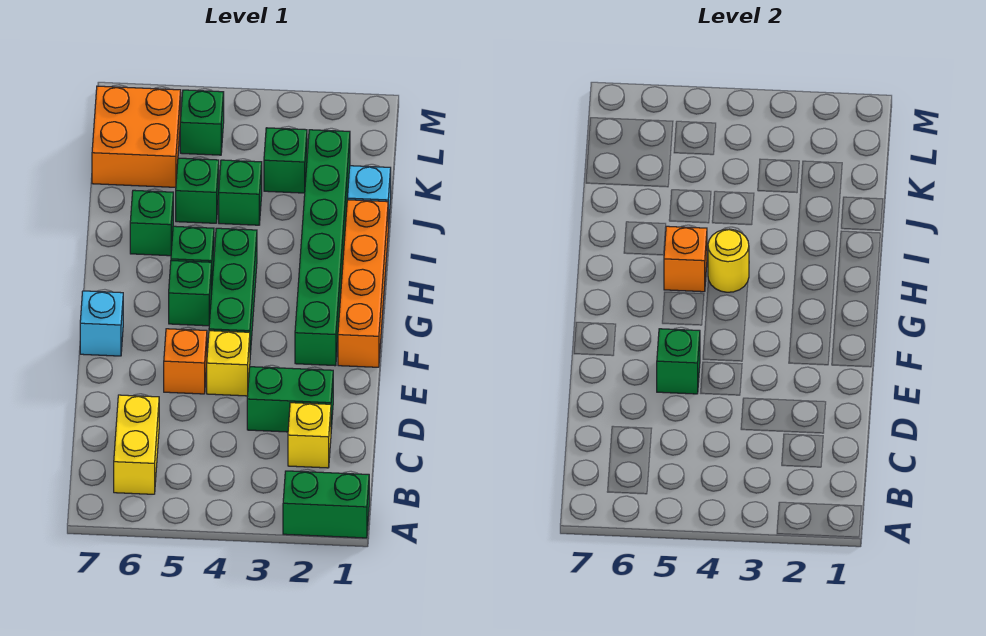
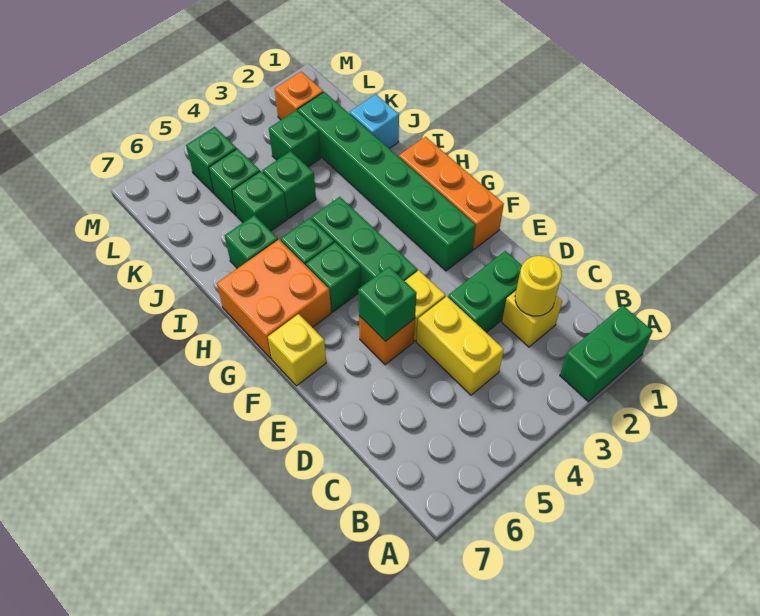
yellow brick B6:C6 level 1 -> yellow brick C4:D4 level 1
orange brick F1:I1 level 1 -> orange brick F1:H1 level 1
cyan brick F7 level 1 -> yellow brick F7 level 1
yellow round brick H4 level 2 -> yellow round brick C2 level 2
orange brick H5 level 2 -> orange brick L2 level 1
none -> green brick K5 level 1
orange brick K6:L7 level 1 -> orange brick G6:H7 level 1

